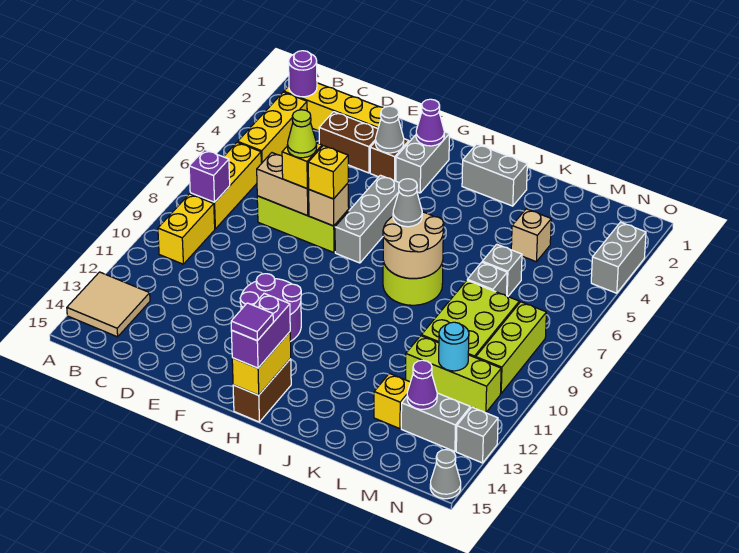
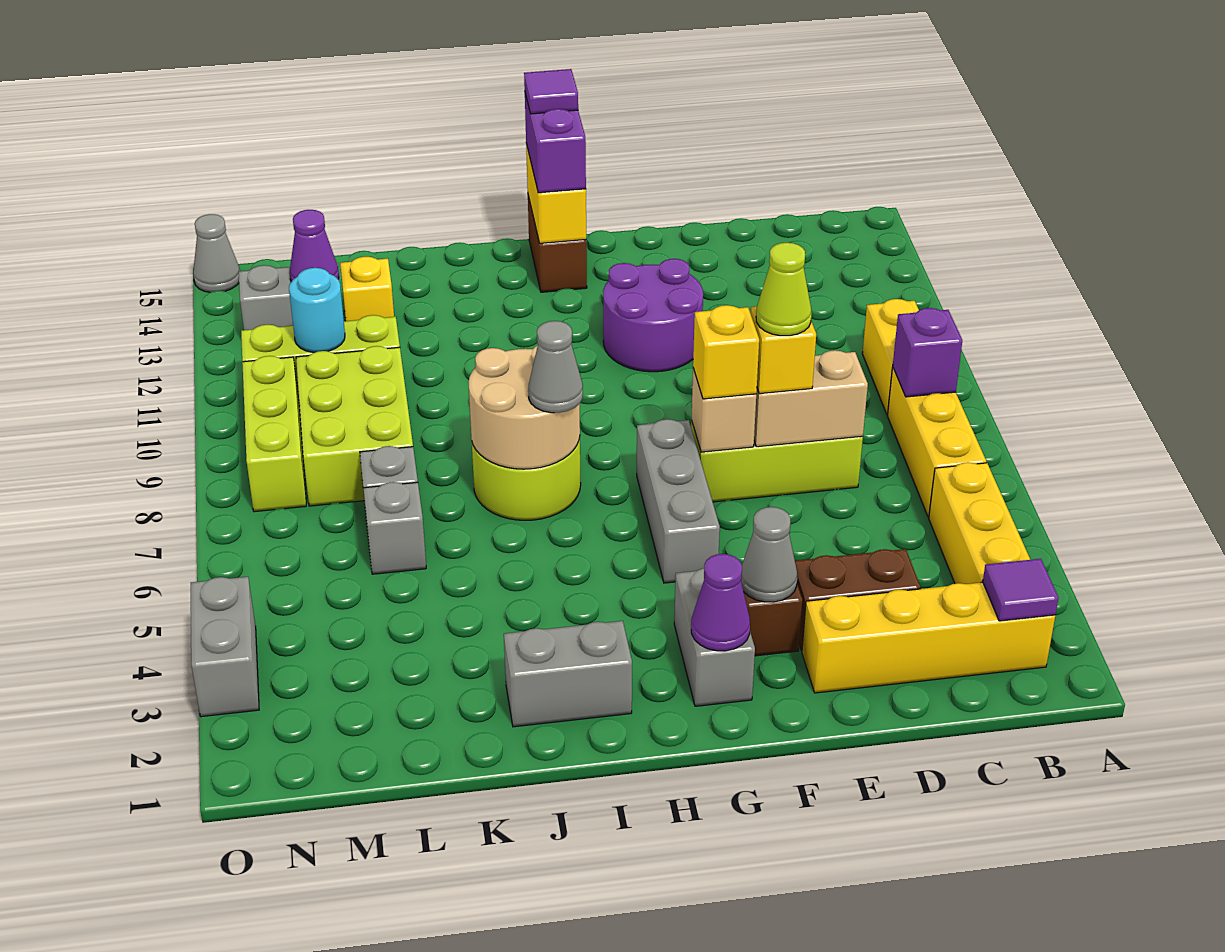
tan tile A13:B14 level 1 -> none
purple round brick B2 level 2 -> purple tile B2 level 2
tan brick L4 level 1 -> none
grey brick O13 level 1 -> none

